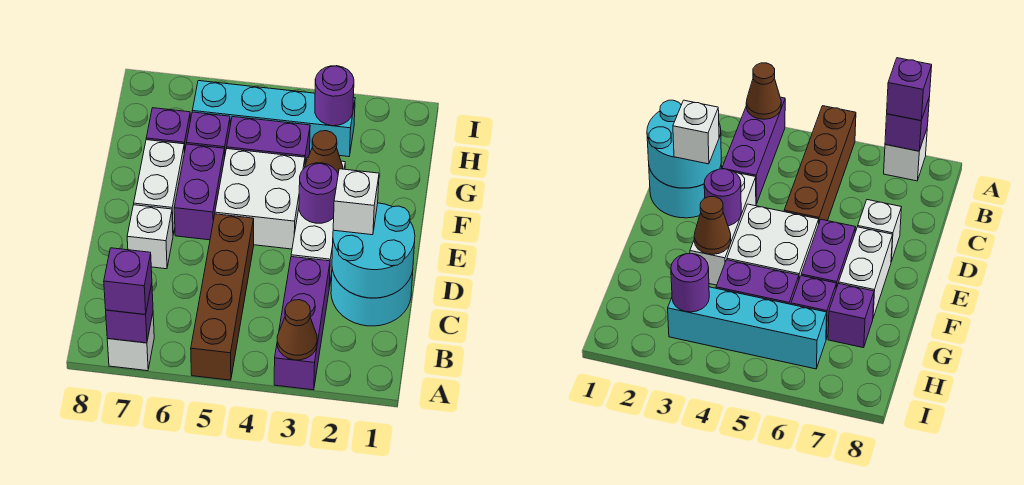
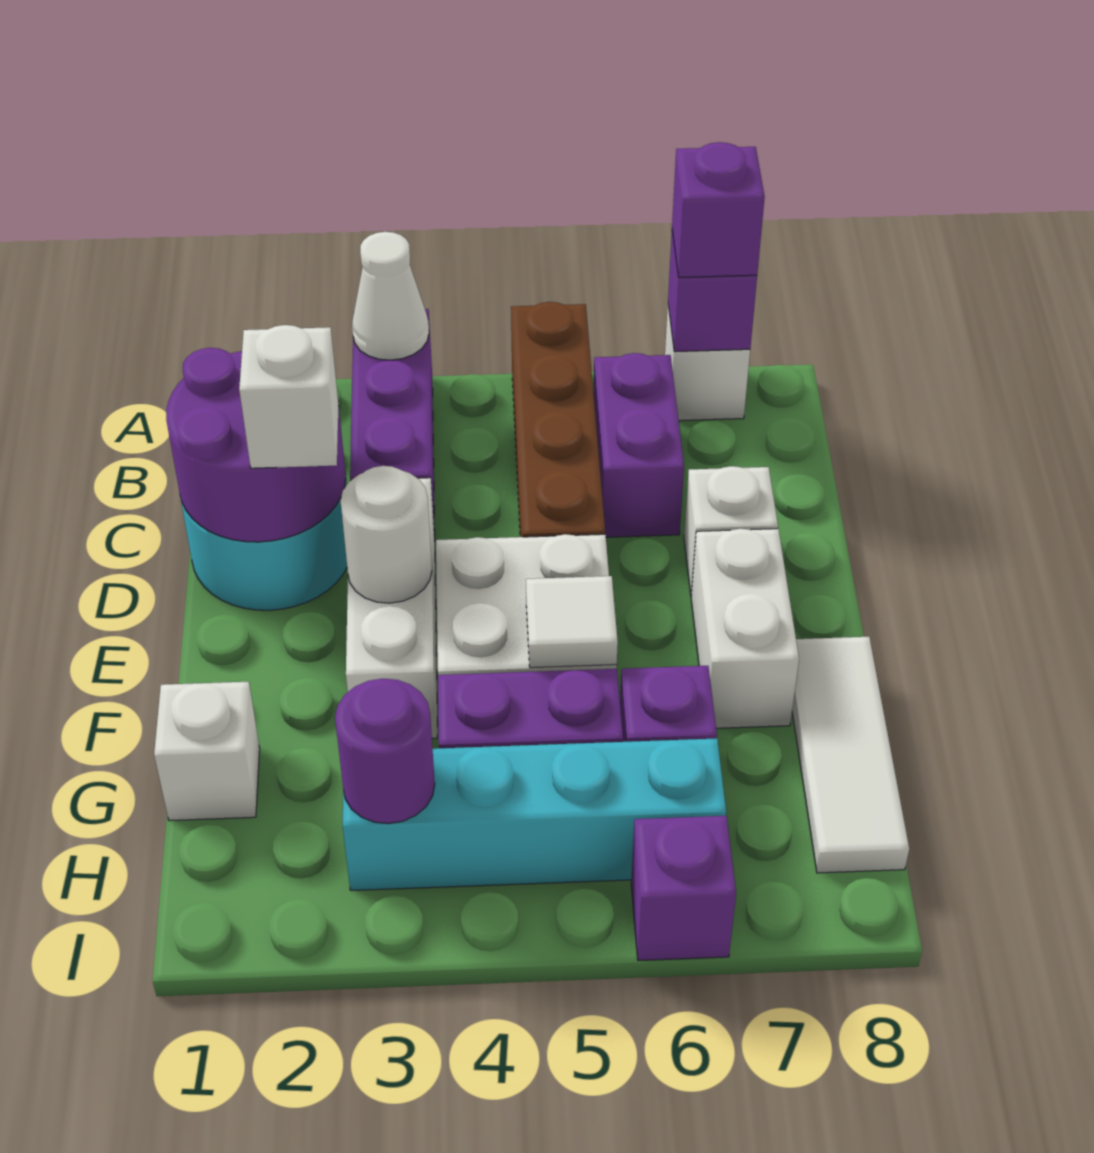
brown cone A3 level 2 -> white cone A3 level 2
cyan round brick C1:D2 level 2 -> purple round brick C1:D2 level 2
purple round brick E3 level 2 -> white round brick E3 level 2
purple brick E6:F6 level 1 -> purple brick B6:C6 level 1
brown cone F3 level 2 -> none
none -> white tile F5 level 2
none -> white tile F8:H8 level 1
none -> white brick G1 level 1
purple brick G7 level 1 -> purple brick I6 level 1

